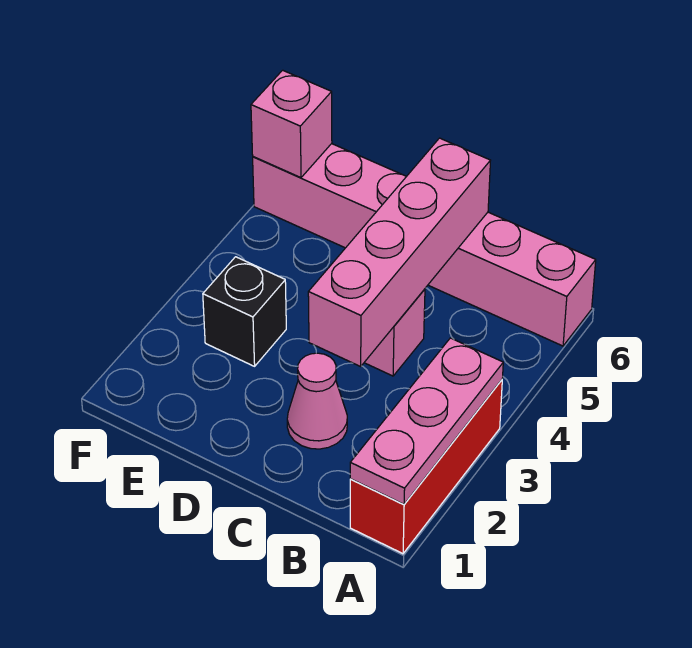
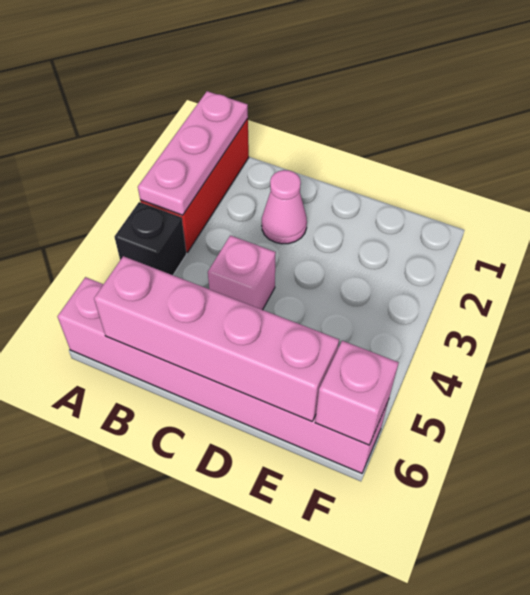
pink brick C3:C6 level 2 -> pink brick B6:E6 level 2
black brick E3 level 1 -> black brick A4 level 1

